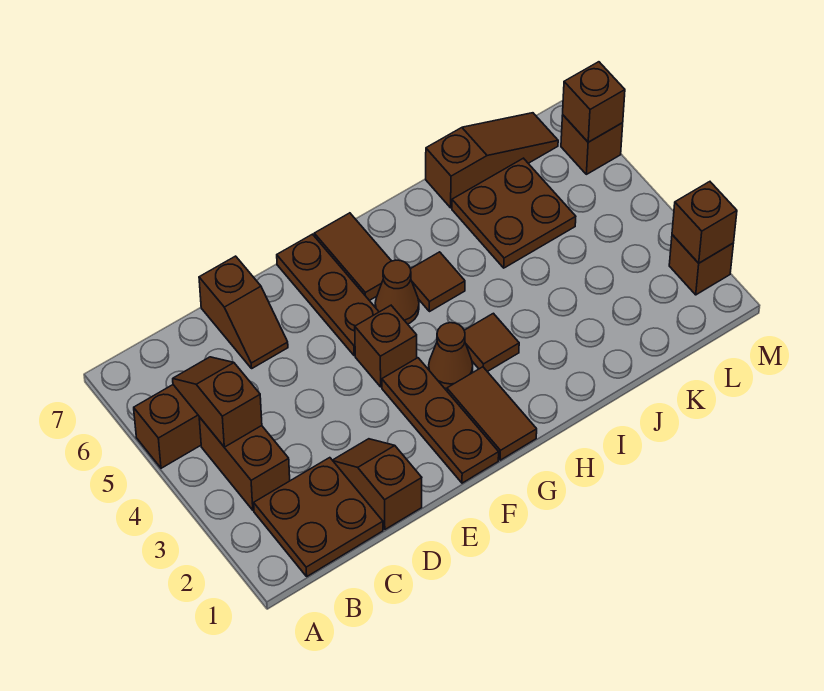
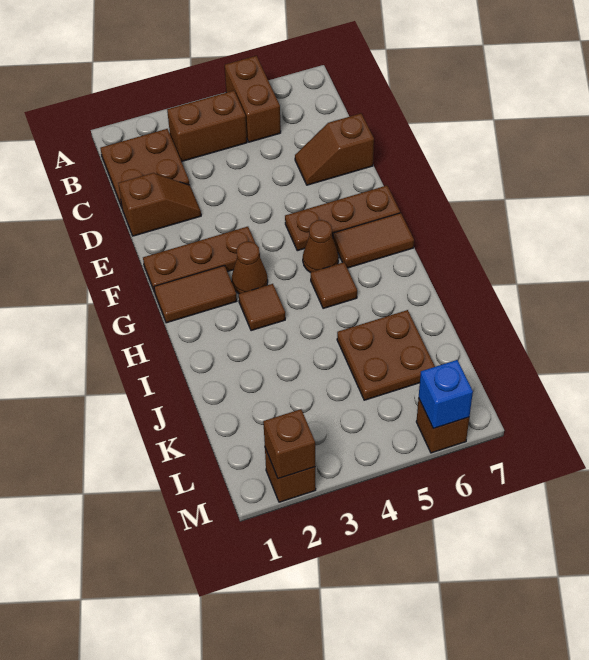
brown slope B4:B5 level 2 top 4 -> none
brown brick F4 level 1 -> none
brown slope J7:L7 level 1 top J -> none
brown brick M6 level 2 -> blue brick M6 level 2

